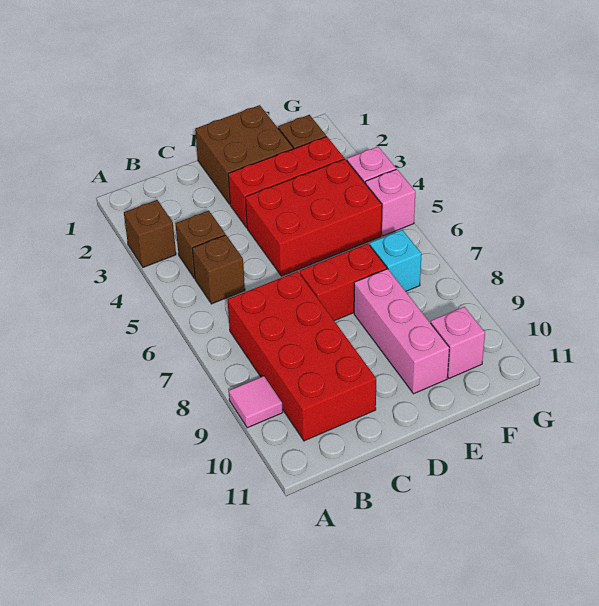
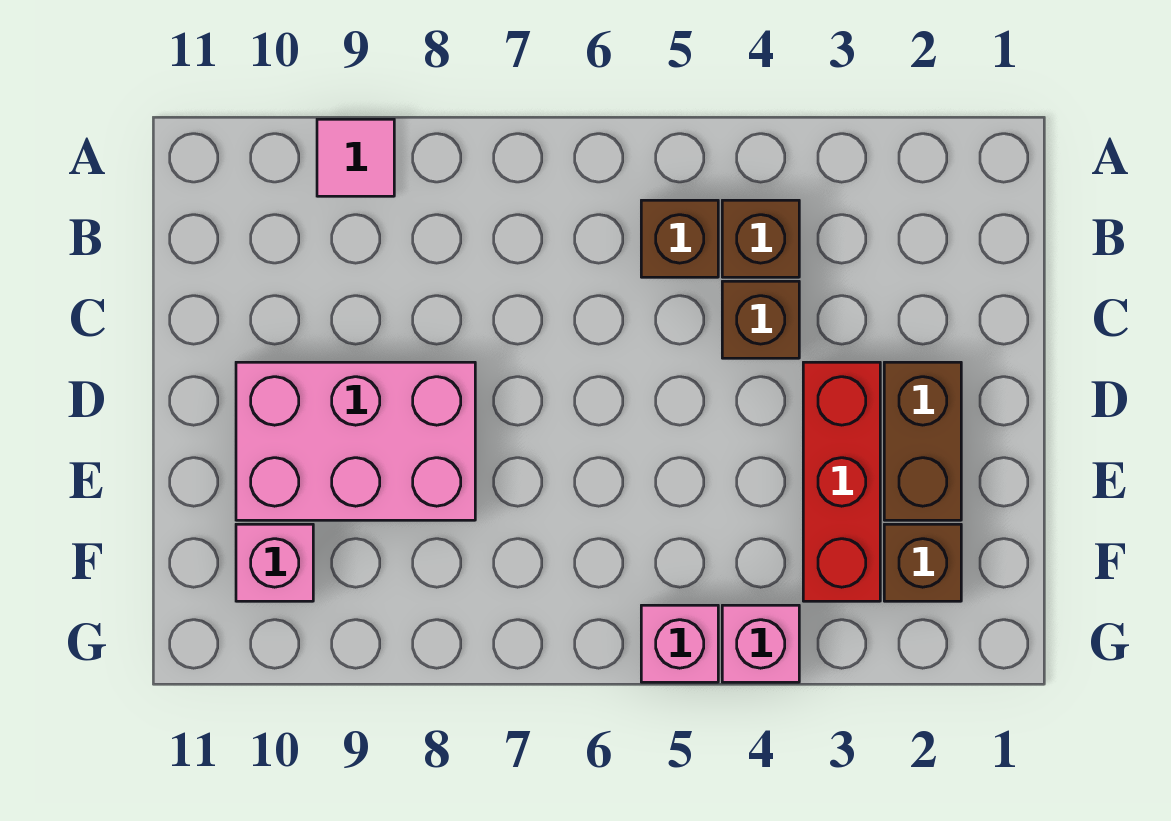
brown brick A3 level 1 -> brown brick C4 level 1
red brick B7:C10 level 1 -> none
brown brick D1:E2 level 1 -> brown brick D2:E2 level 1
red brick D4:F5 level 1 -> none
red brick D7:E7 level 1 -> none
pink brick E8:E10 level 1 -> pink brick D8:E10 level 1
cyan brick F7 level 1 -> none

